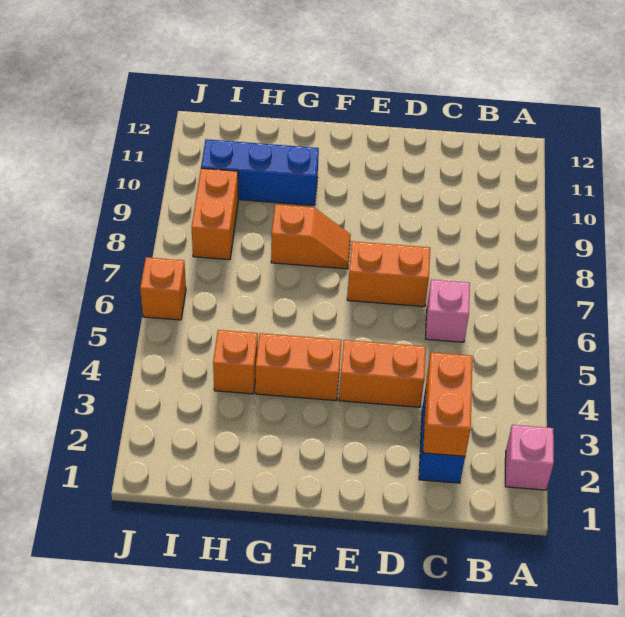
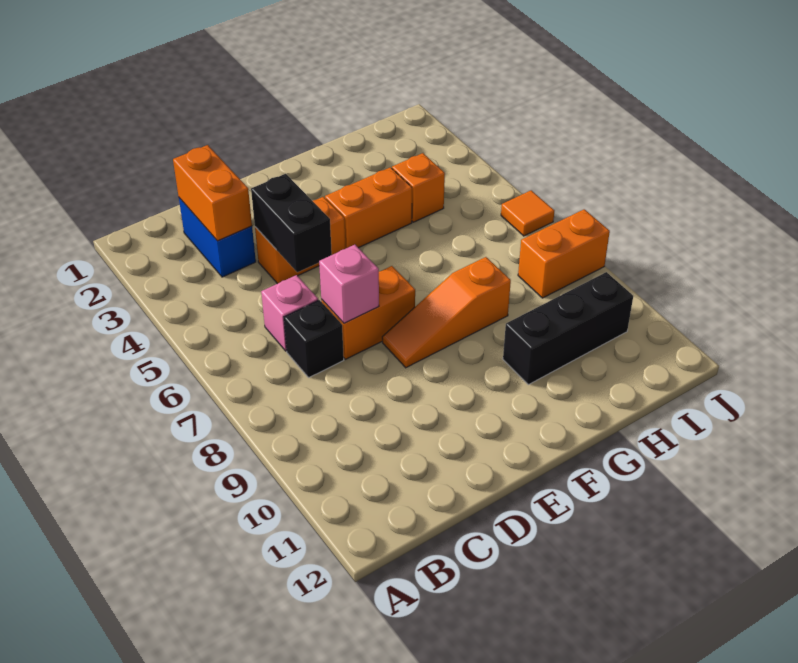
pink brick A2 level 1 -> pink brick D7 level 2
none -> black brick C7 level 1
none -> black brick D4:D5 level 2
orange slope F8:G8 level 1 top G -> orange slope E8:G8 level 1 top G
blue brick G10:I10 level 1 -> black brick G10:I10 level 1
orange brick I8:I9 level 1 -> orange brick I8:J8 level 1
orange brick J6 level 1 -> orange tile J6 level 1

